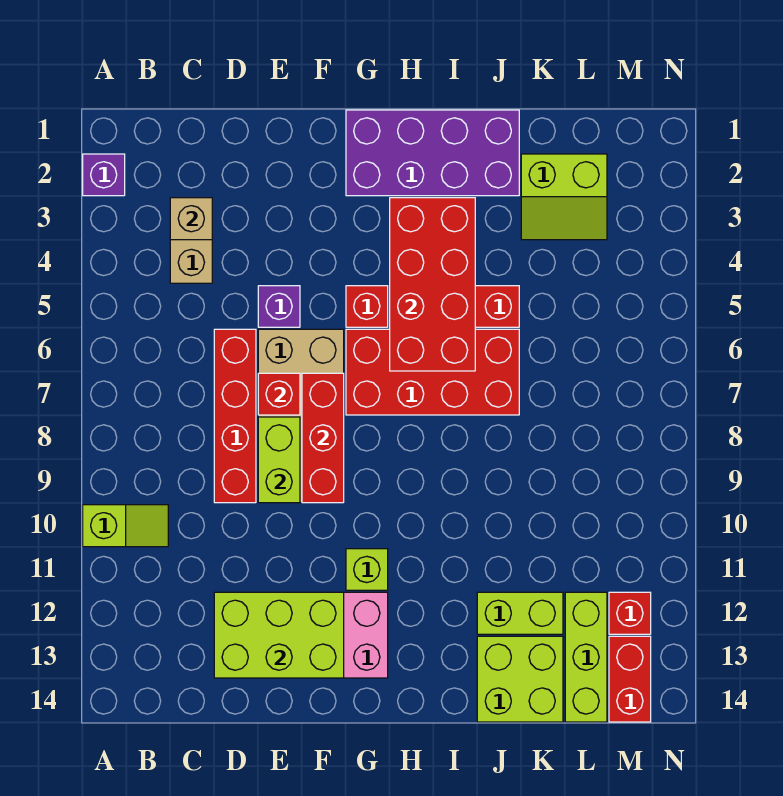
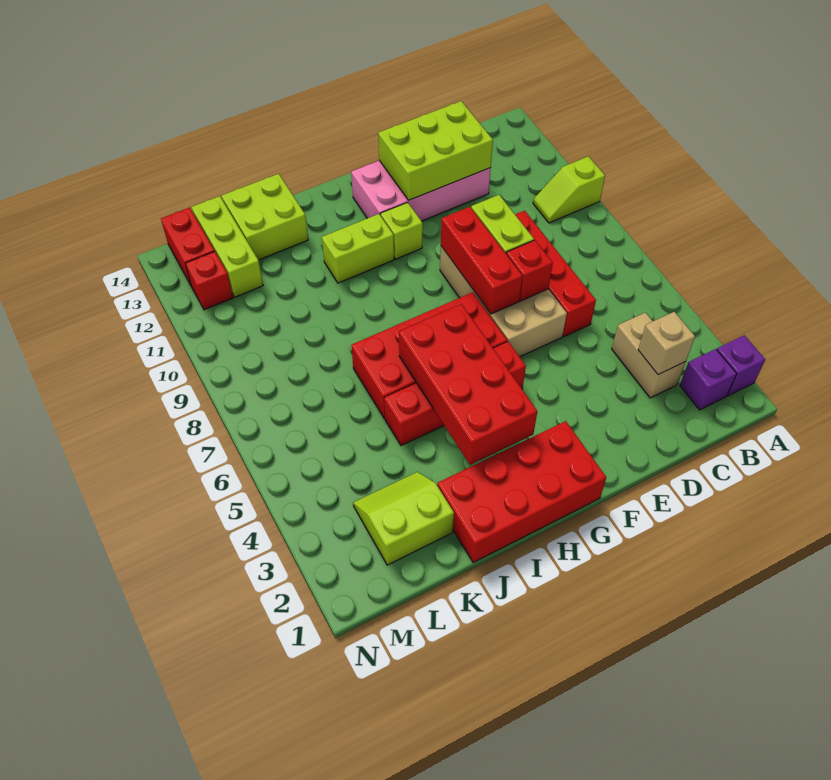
purple brick E5 level 1 -> purple brick B2 level 1
purple brick G1:J2 level 1 -> red brick G1:J2 level 1
lime brick J12:K12 level 1 -> lime brick H11:I11 level 1

